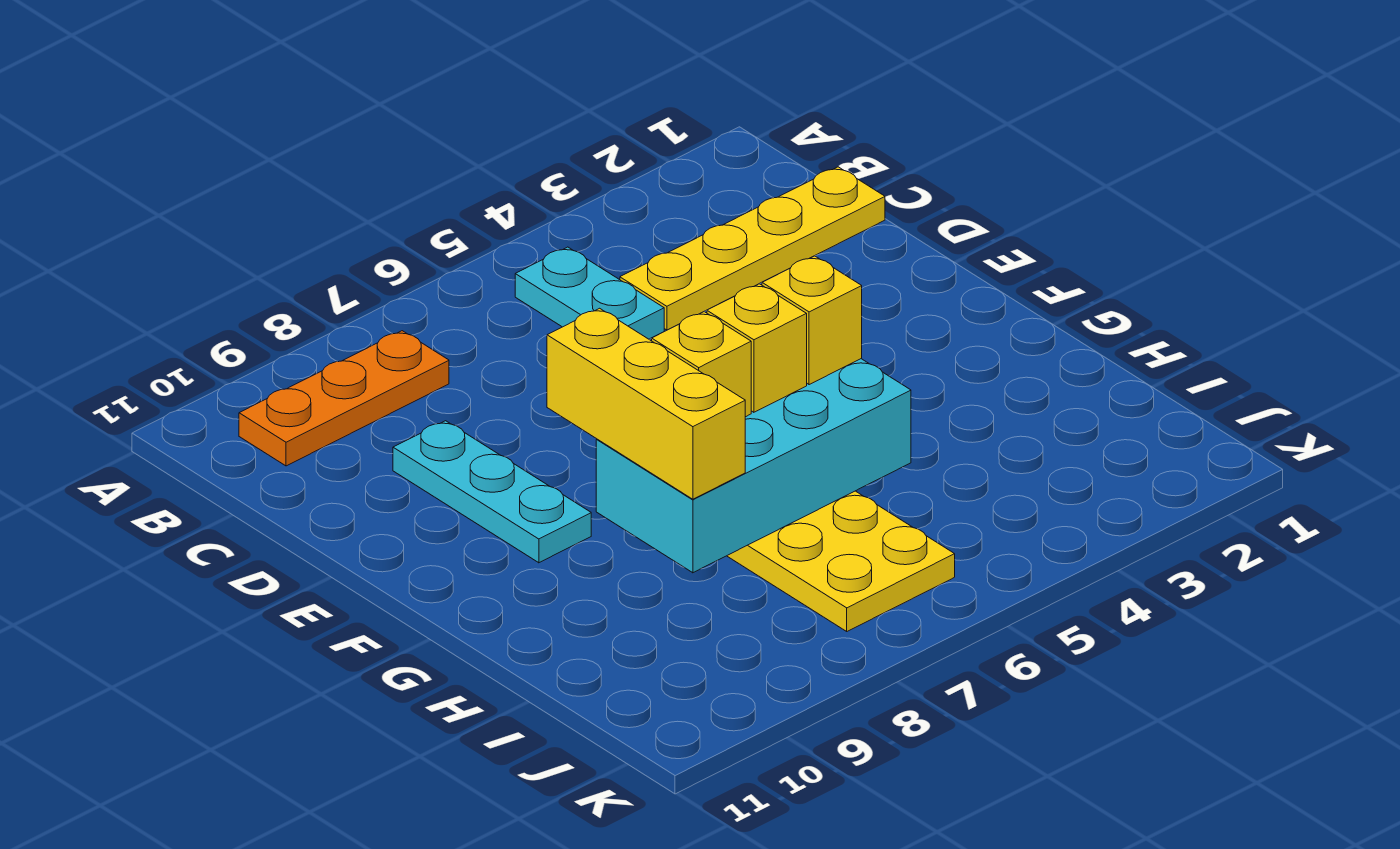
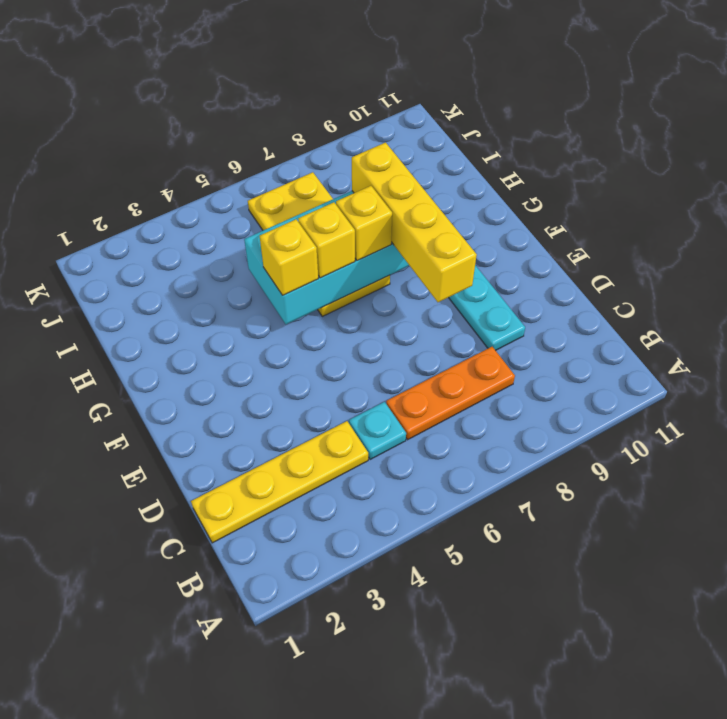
cyan plate B5:C5 level 1 -> cyan plate C5 level 1
orange plate B8:B10 level 1 -> orange plate C6:C8 level 1
yellow brick F8:H8 level 3 -> yellow brick E8:H8 level 3

